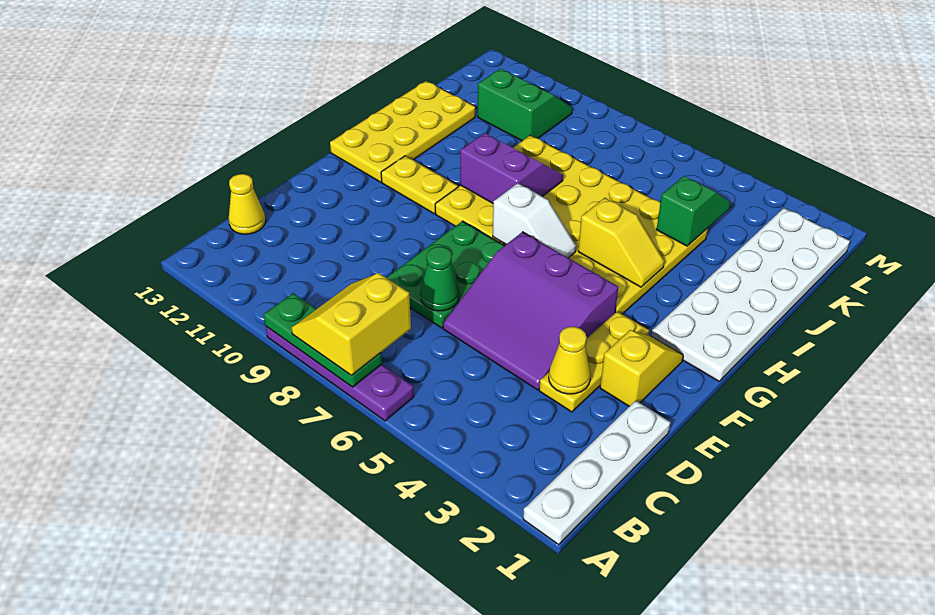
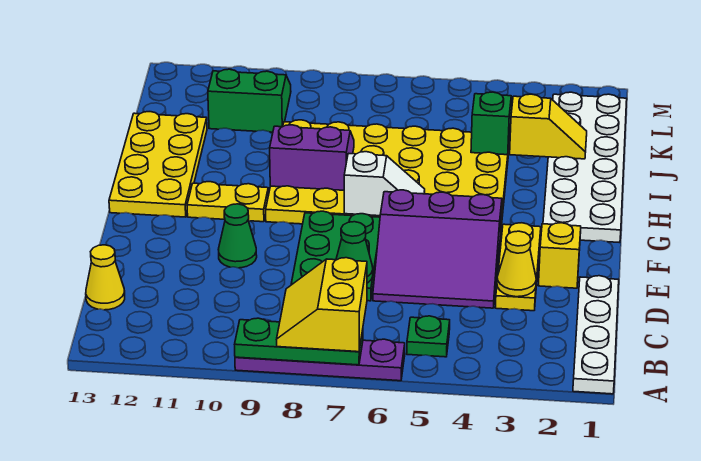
none -> green plate B5 level 1
none -> green cone E10 level 1
yellow slope H4:H5 level 2 top 5 -> yellow slope J2:J3 level 2 top 3

